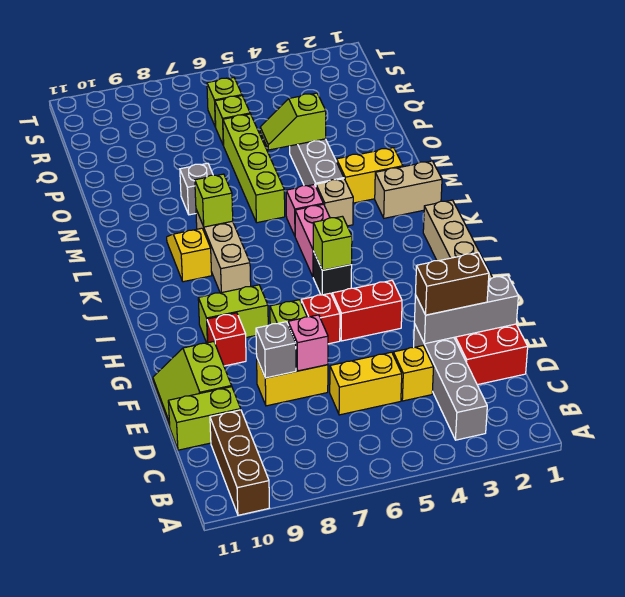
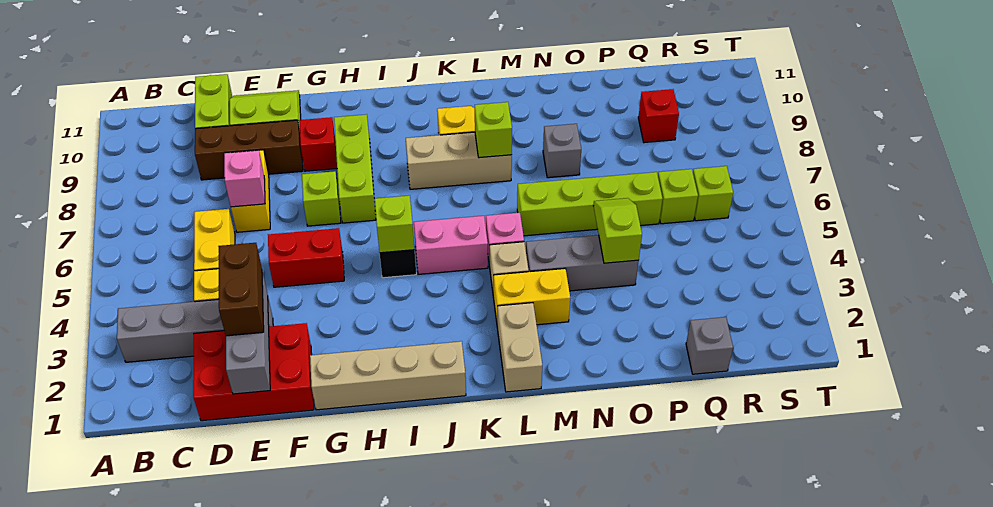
brown brick A10:C10 level 1 -> brown brick D9:F9 level 1
grey brick E8 level 2 -> grey brick Q1 level 1
red brick G4:G5 level 1 -> red brick F5:G5 level 1
red brick G6 level 1 -> red brick Q9 level 1
lime brick H8:H9 level 1 -> lime brick H7:H9 level 1
yellow brick M2:M3 level 1 -> yellow brick L3:M3 level 1

